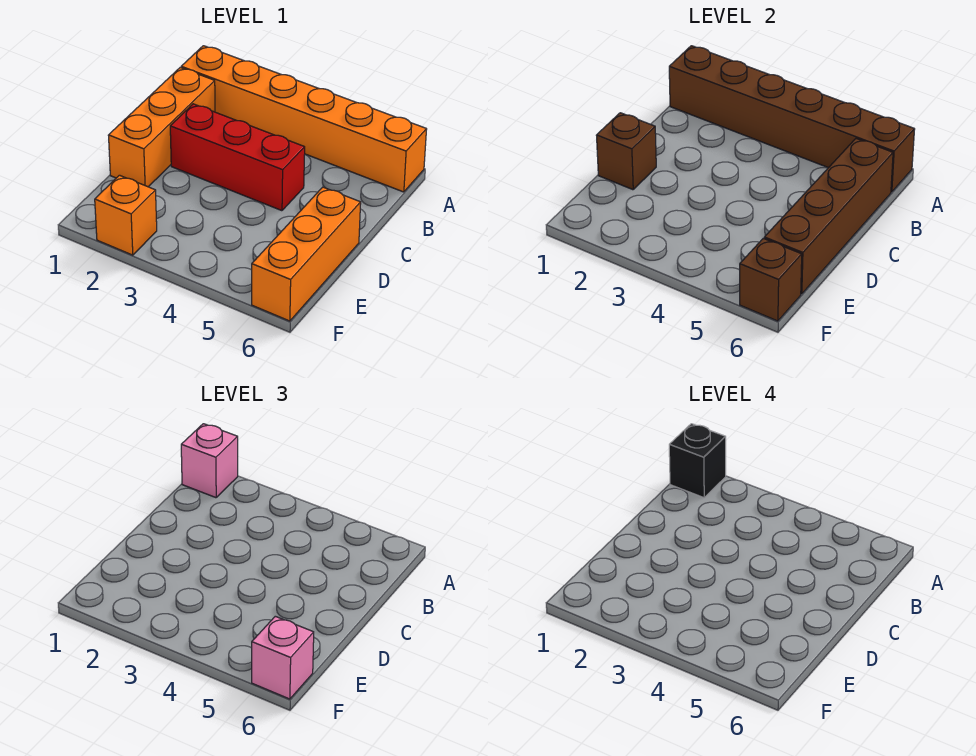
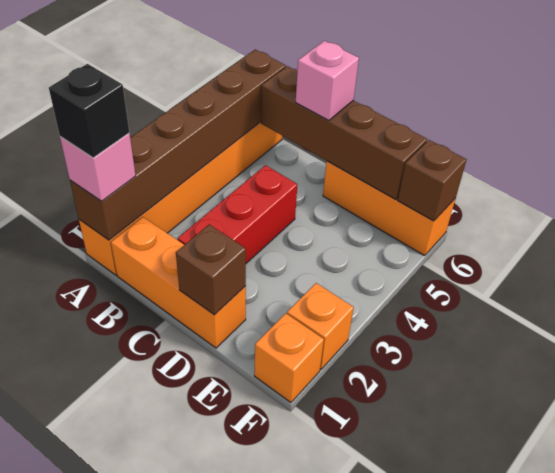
none -> orange brick F1 level 1
pink brick F6 level 3 -> pink brick C6 level 3

